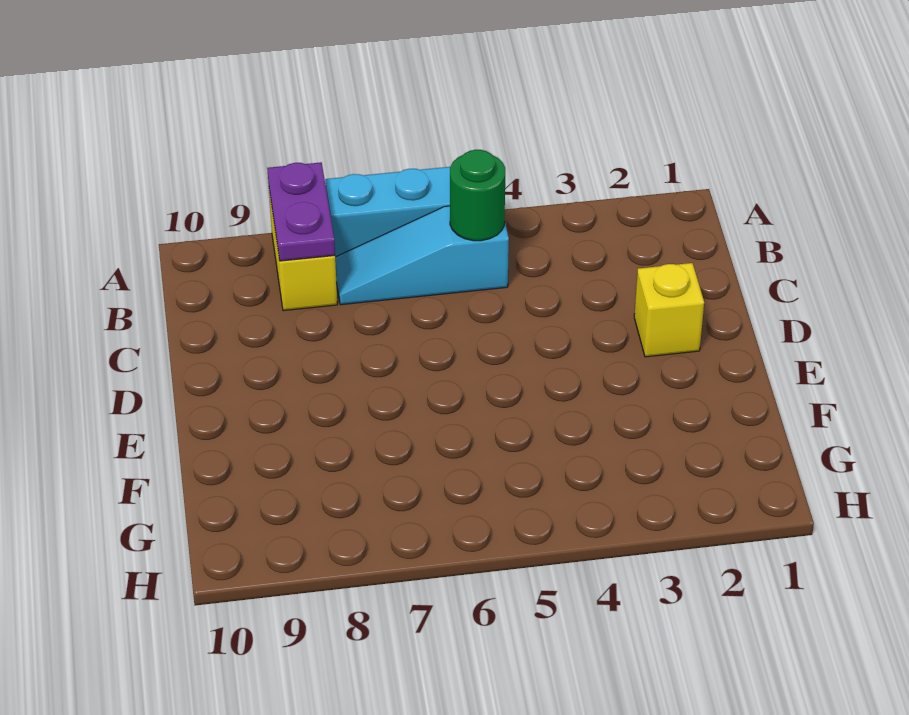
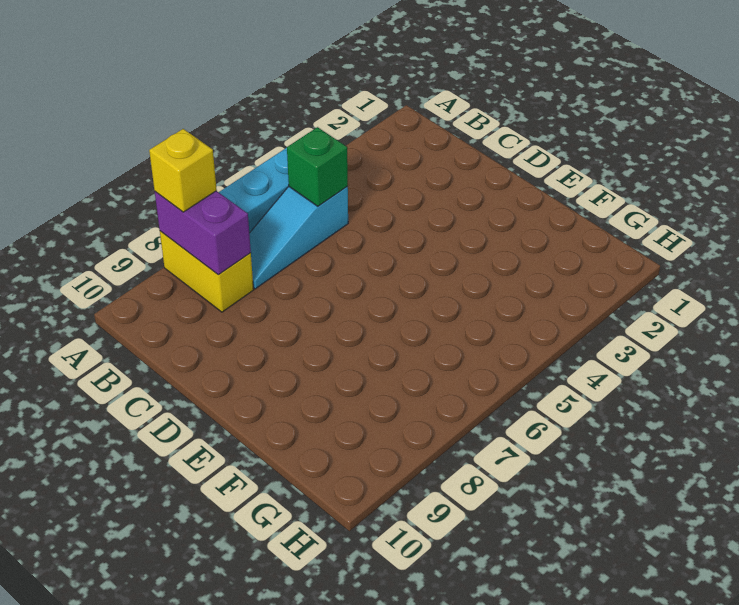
purple plate A8:B8 level 2 -> purple brick A8:B8 level 2
green round brick B5 level 2 -> green brick B5 level 2
yellow brick D2 level 1 -> yellow brick A8 level 3

